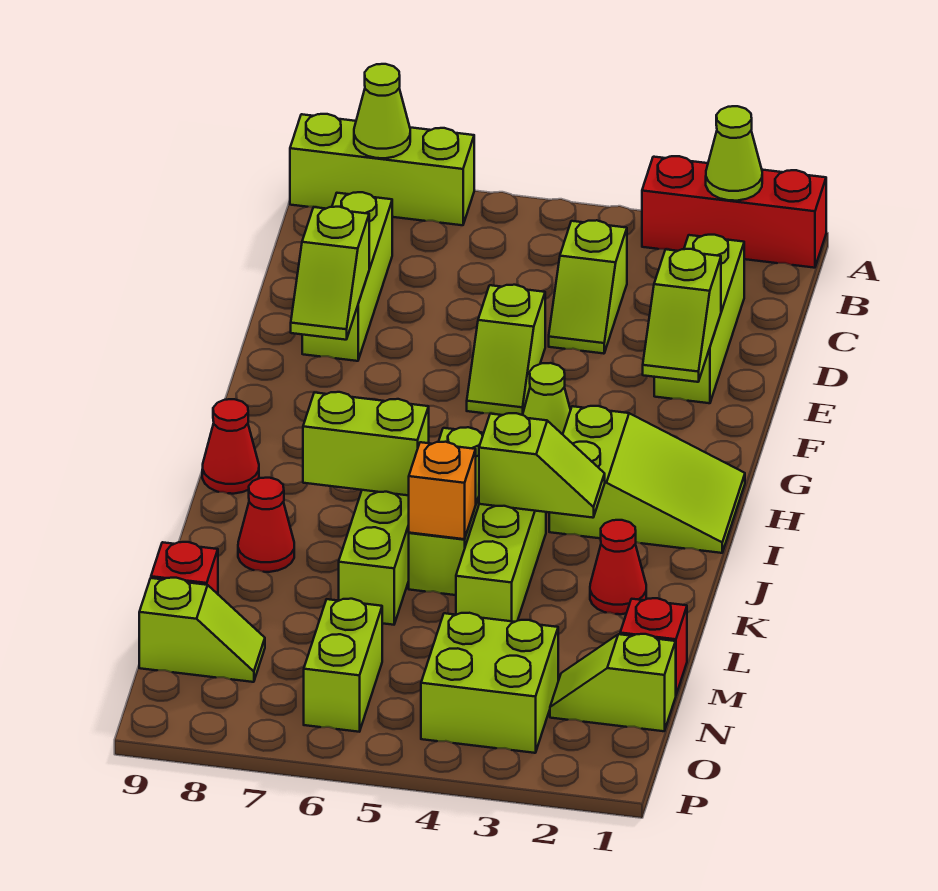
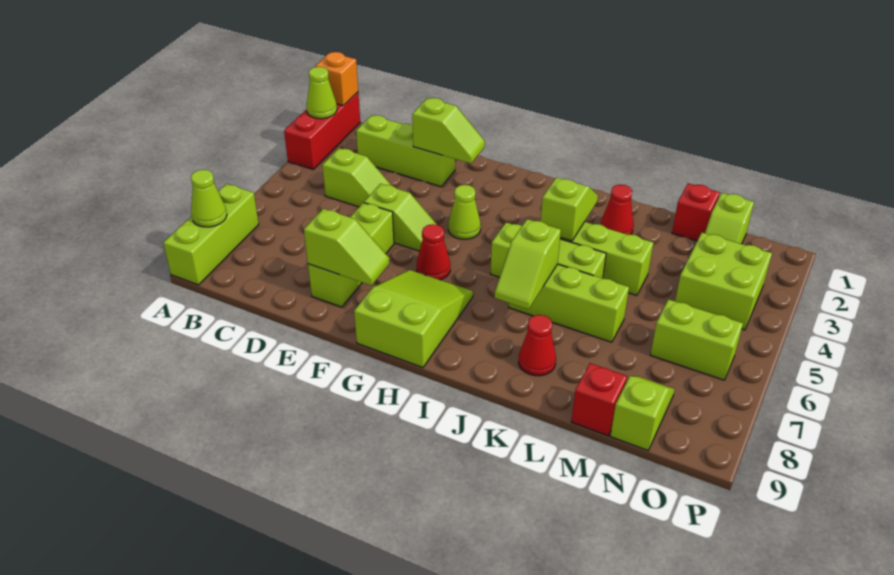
lime brick C8:E8 level 1 -> lime brick E6:E8 level 1
lime slope H1:I3 level 1 top 3 -> lime slope G7:H9 level 1 top 9
red cone I9 level 1 -> red cone G6 level 1
lime brick J6:J7 level 2 -> lime slope J6:J7 level 2 top 6
orange brick K5 level 2 -> orange brick A1 level 2

